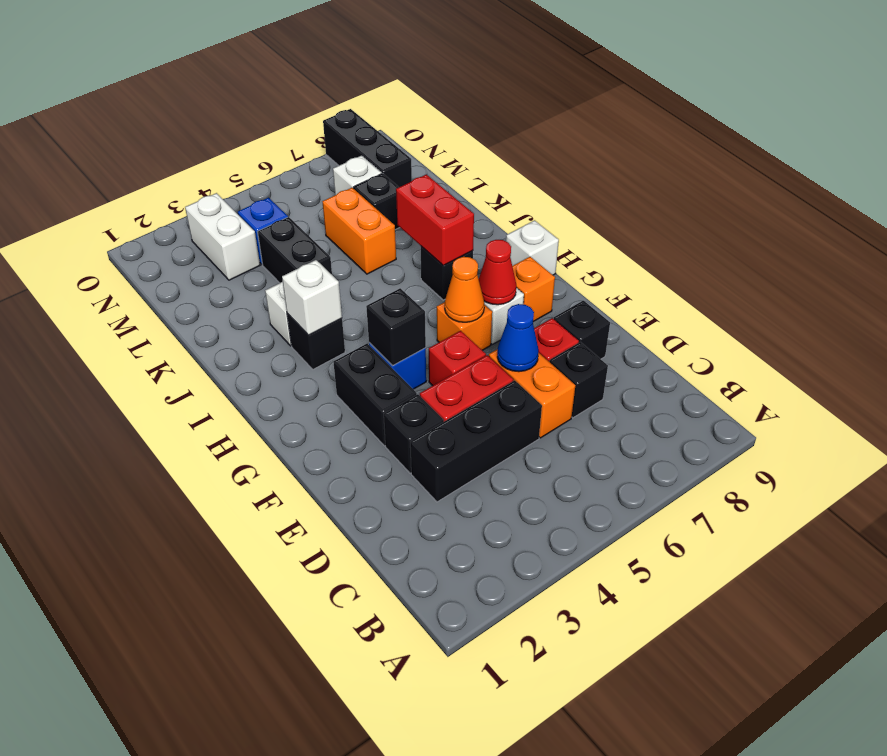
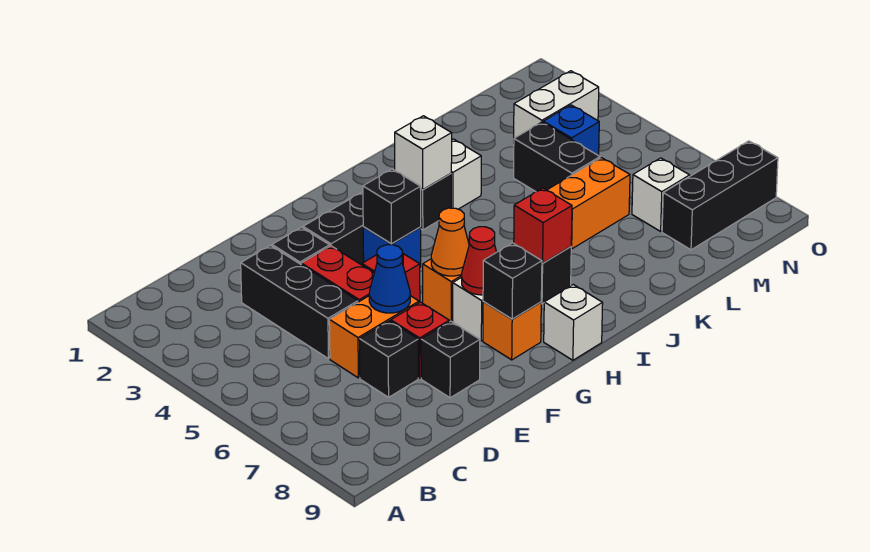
red brick I7:J7 level 2 -> red brick I7 level 2
black brick K4:L4 level 1 -> black brick L4:L5 level 1
black brick L7 level 1 -> black brick G8 level 2

